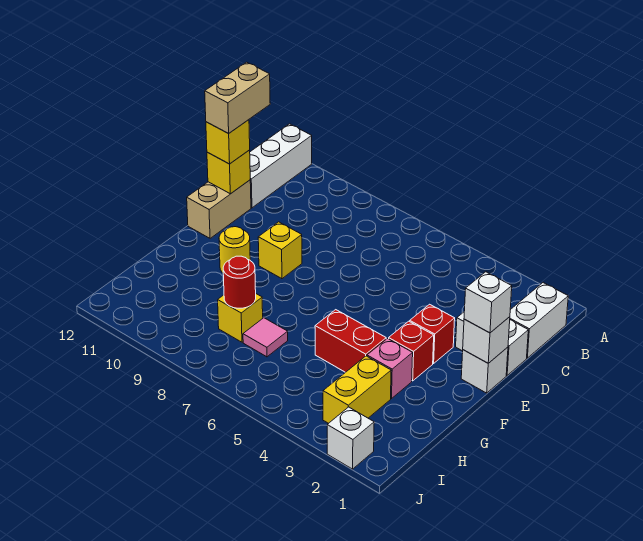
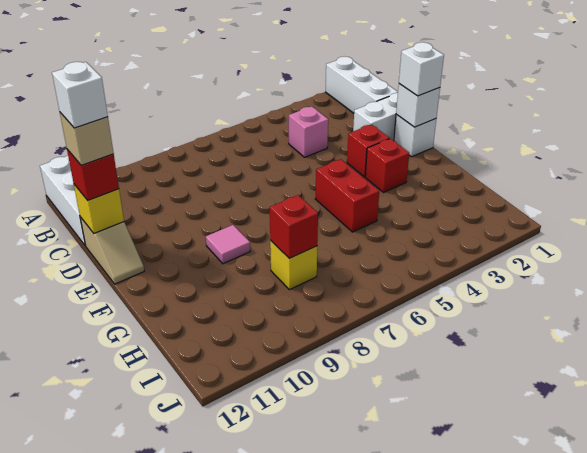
white brick B1:C1 level 1 -> white brick A1:C1 level 1
tan brick C12:D12 level 4 -> tan brick D12 level 4
tan brick D12:E12 level 1 -> tan slope D12:E12 level 1 top D
yellow brick D12 level 3 -> red brick D12 level 3
yellow brick E9 level 1 -> none
yellow round brick F10 level 1 -> none
pink brick G3 level 1 -> pink brick C4 level 1
red brick G4:G5 level 1 -> red brick F5:G5 level 1
yellow brick H3:I3 level 1 -> none
pink tile H7 level 1 -> pink tile F9 level 1
red round brick H8 level 2 -> red brick H8 level 2
white brick J2 level 1 -> white brick D12 level 5

